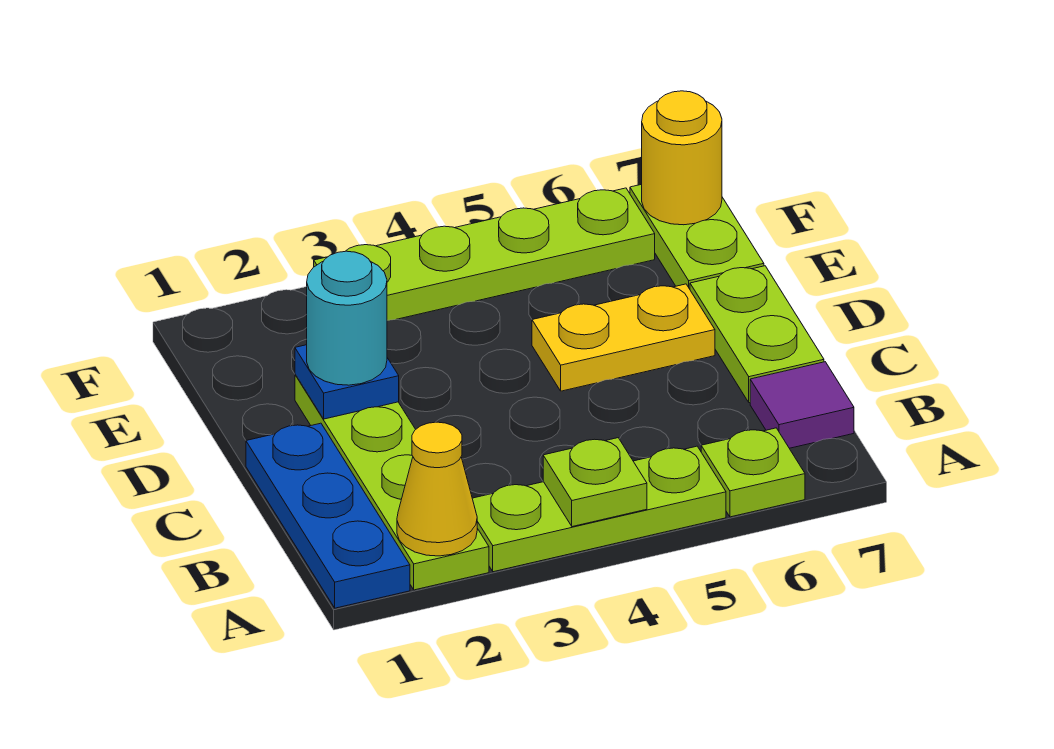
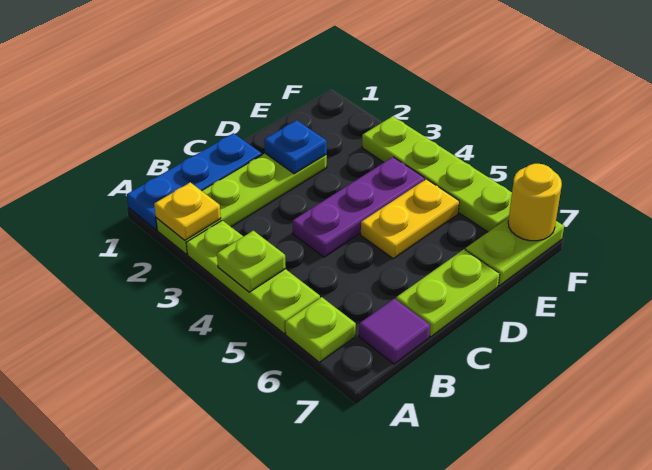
yellow cone A2 level 2 -> yellow plate A2 level 2
none -> purple plate C4:E4 level 1
cyan round brick D2 level 3 -> none
yellow plate D5:D6 level 1 -> yellow plate D5:E5 level 1

